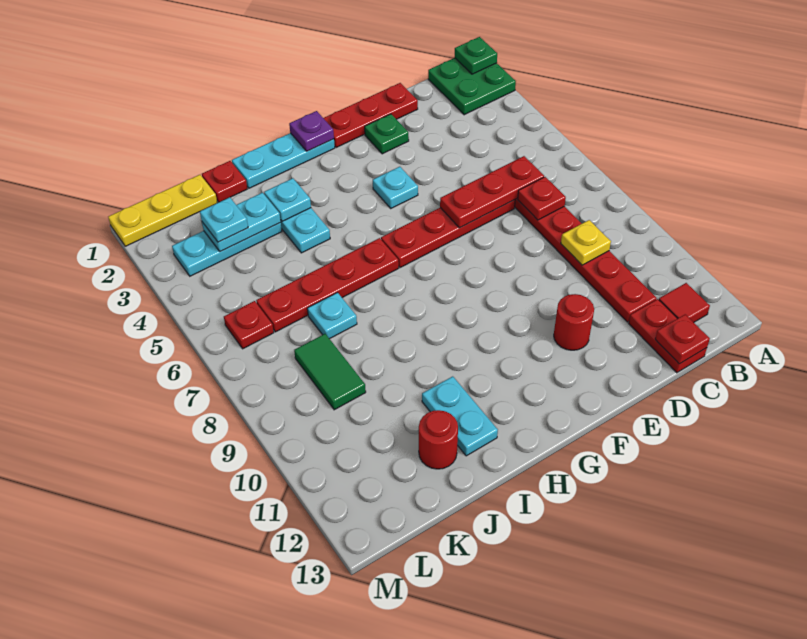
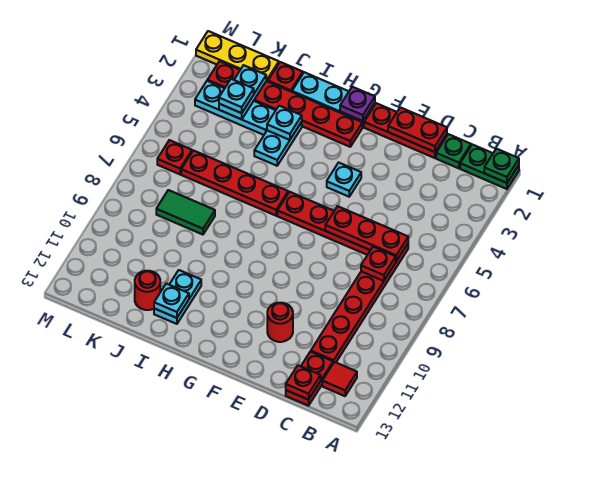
green plate A1:B2 level 1 -> green plate A1:B1 level 1
yellow plate C9 level 2 -> none
none -> red plate D1:E1 level 2
green plate E2 level 1 -> green plate C1 level 1
none -> red plate G2:L2 level 1
cyan plate J3:K3 level 2 -> cyan plate K2:K3 level 2
cyan plate J7 level 1 -> cyan plate I12 level 2
green tile K8:K9 level 1 -> green tile J8:K8 level 1

